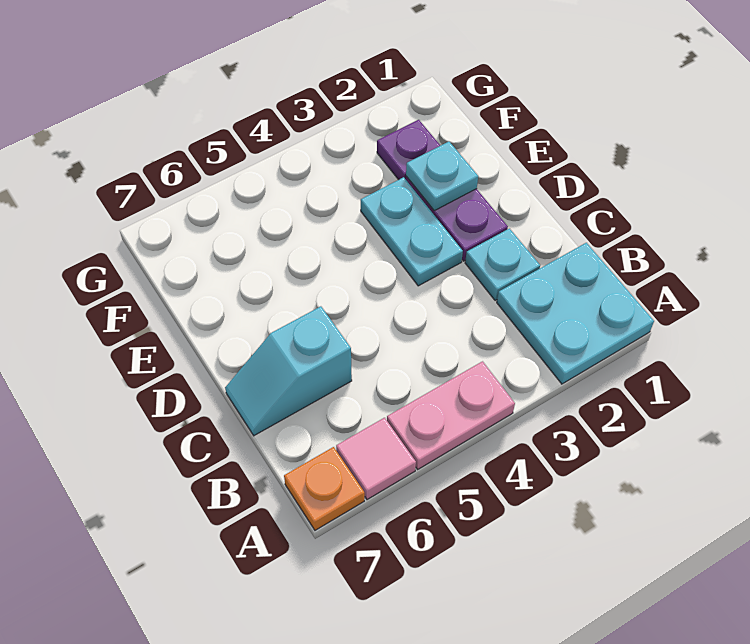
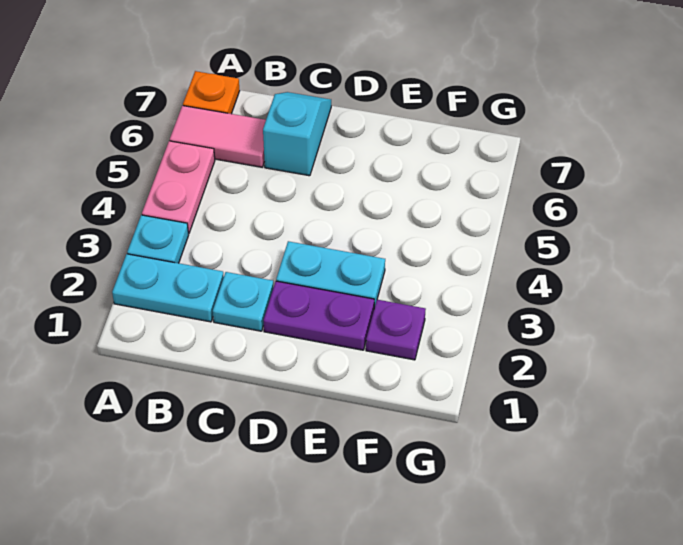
cyan plate A1:B2 level 1 -> cyan plate A2:B2 level 1
pink tile A6 level 1 -> pink tile A6:B6 level 1
cyan plate E2 level 2 -> cyan plate A3 level 1

